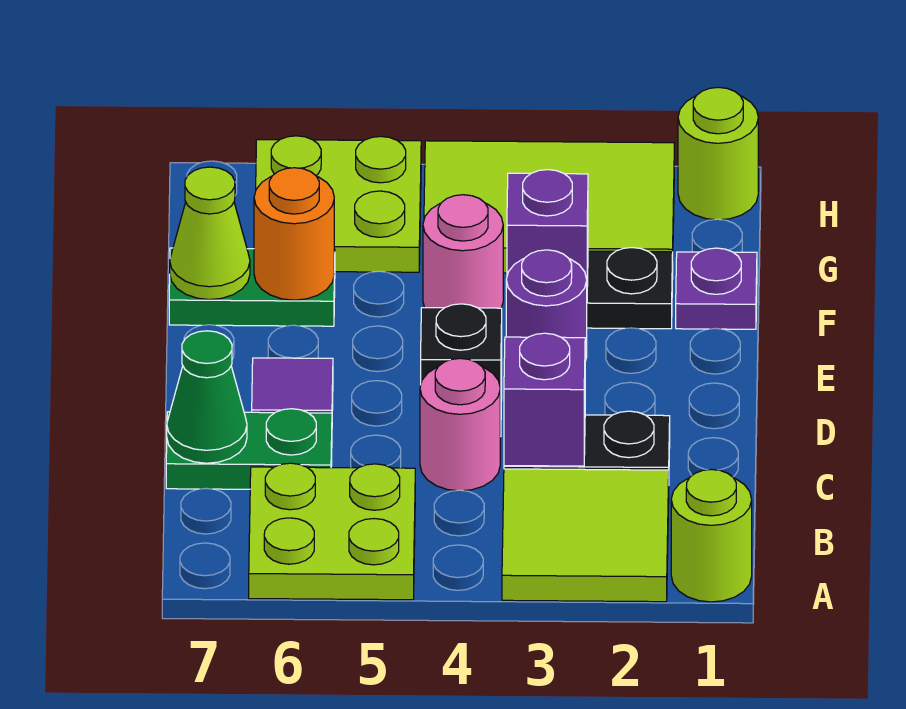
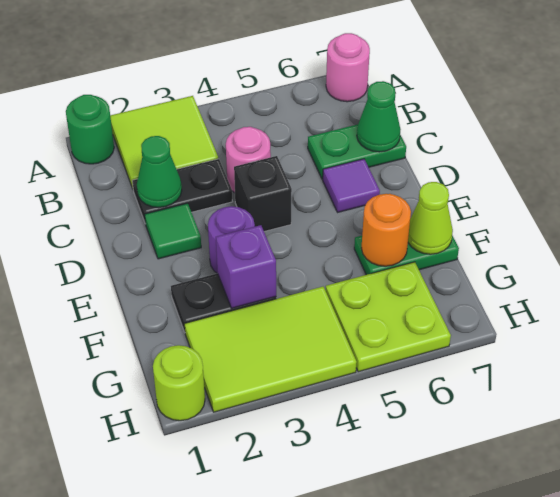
lime round brick A1 level 1 -> green round brick A1 level 1
lime plate A5:B6 level 1 -> none
none -> green cone C2 level 2
purple brick C3 level 2 -> none
none -> green tile D2 level 1
purple plate F1 level 1 -> none
pink round brick F4 level 1 -> pink round brick A7 level 1

